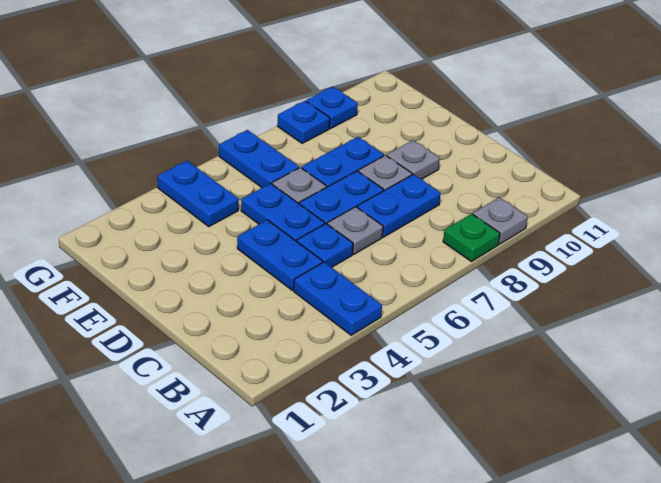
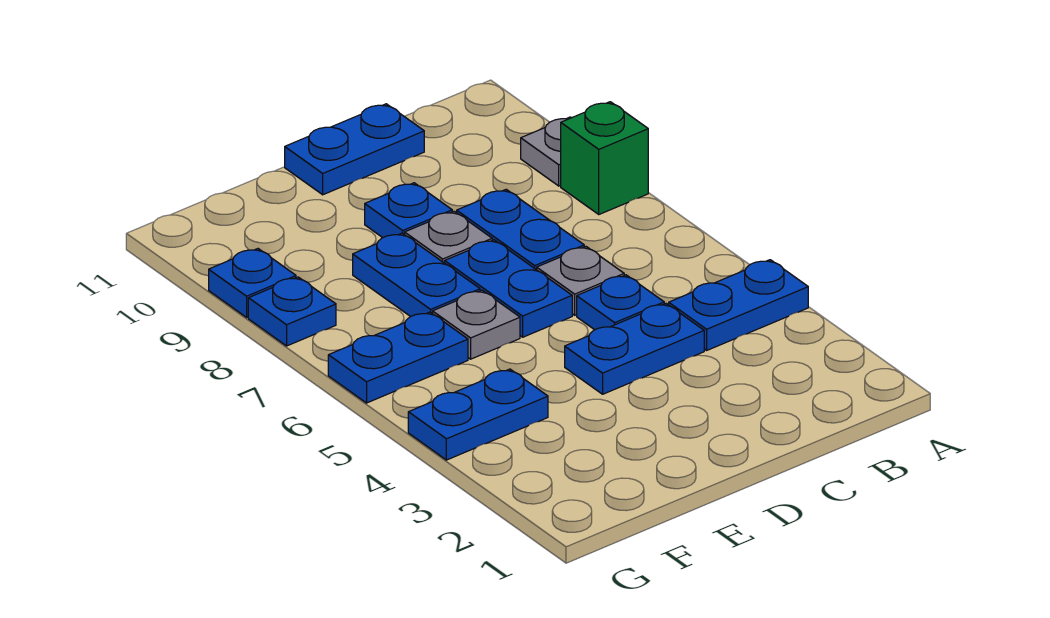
green plate A8 level 1 -> green brick A8 level 1
blue plate D5:E5 level 1 -> blue plate C11:D11 level 1
grey plate D9 level 1 -> blue plate D9 level 1

